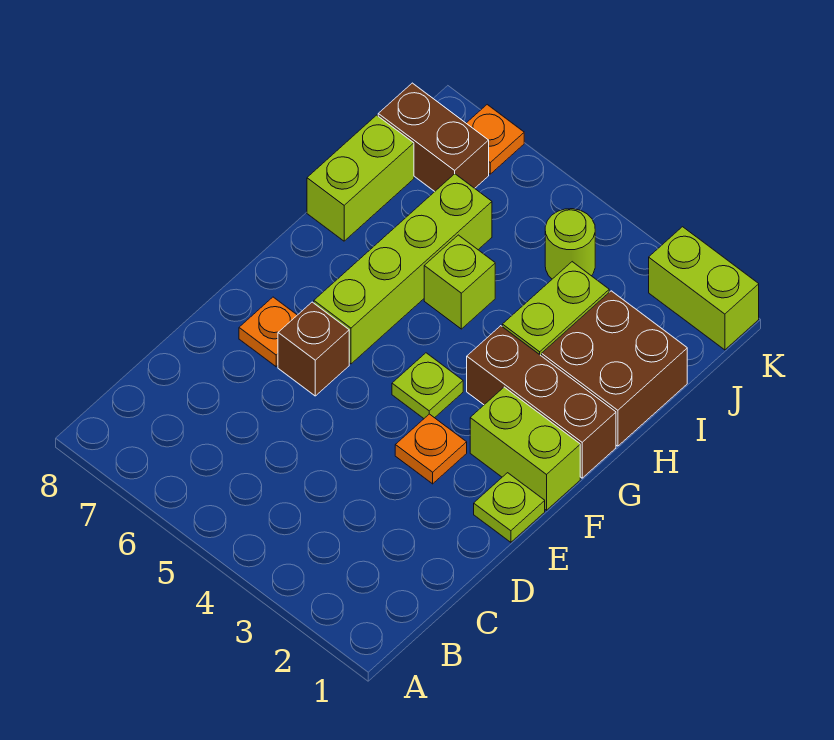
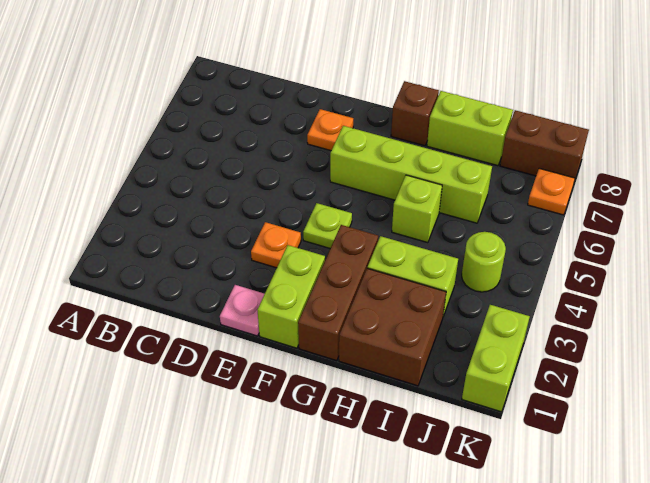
lime plate E1 level 1 -> pink plate E1 level 1
brown brick E6 level 1 -> brown brick G8 level 1
brown brick J7:J8 level 1 -> brown brick J8:K8 level 1

